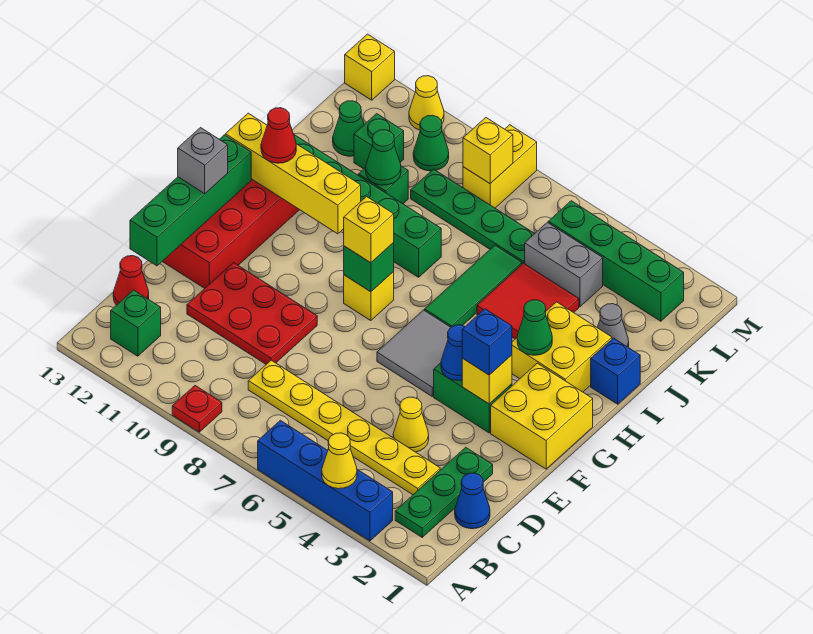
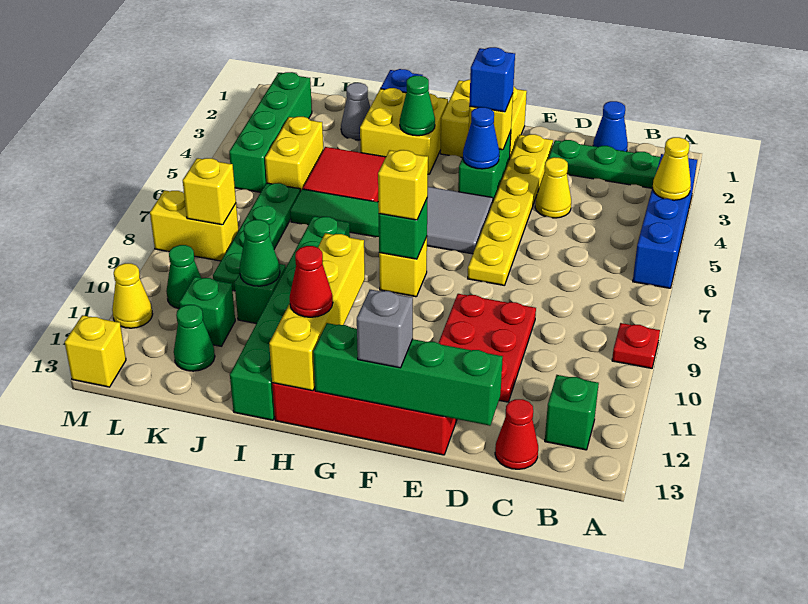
yellow plate C3:C8 level 1 -> yellow plate E2:E7 level 1
grey brick K4:K5 level 1 -> yellow brick K4:K5 level 1

